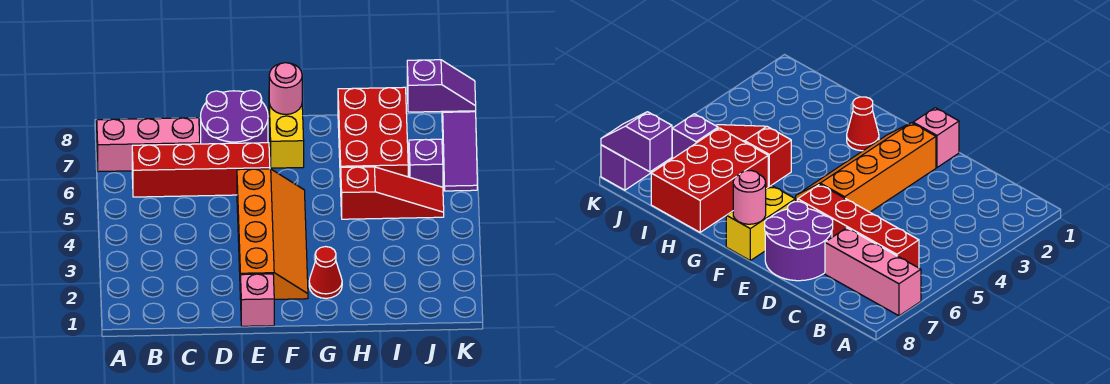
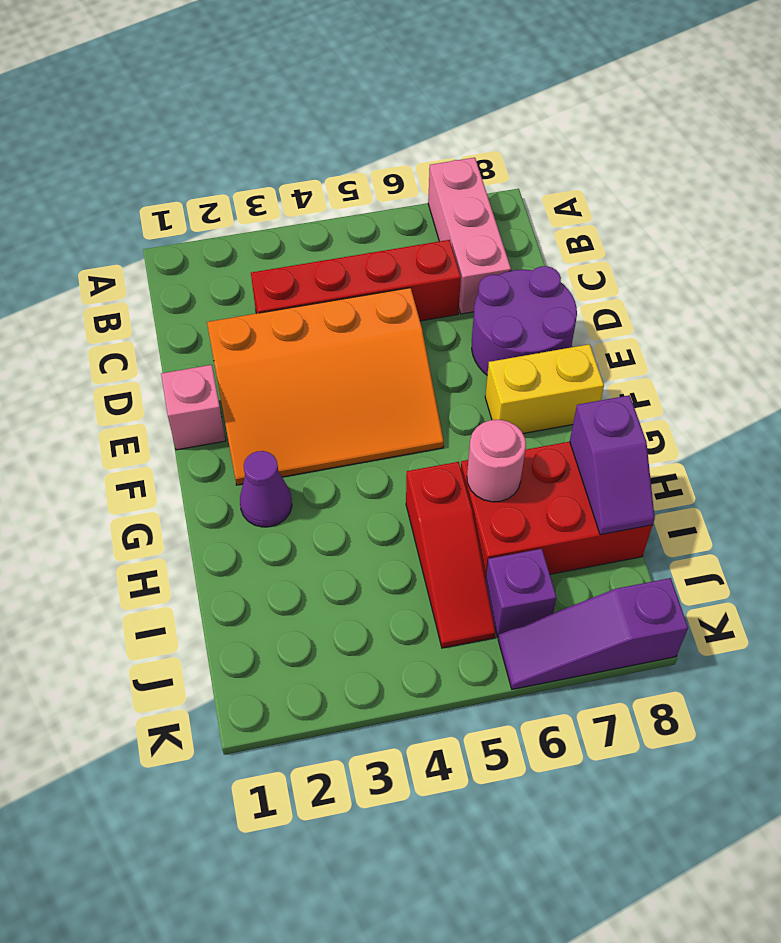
red brick B6:E6 level 1 -> red brick C3:C6 level 1
orange slope E2:F5 level 1 top E -> orange slope D2:F5 level 1 top D
pink round brick F8 level 2 -> pink round brick H6 level 2
red cone G2 level 1 -> purple cone G2 level 1
purple slope J8:K8 level 2 top J -> purple slope H8:I8 level 2 top H

